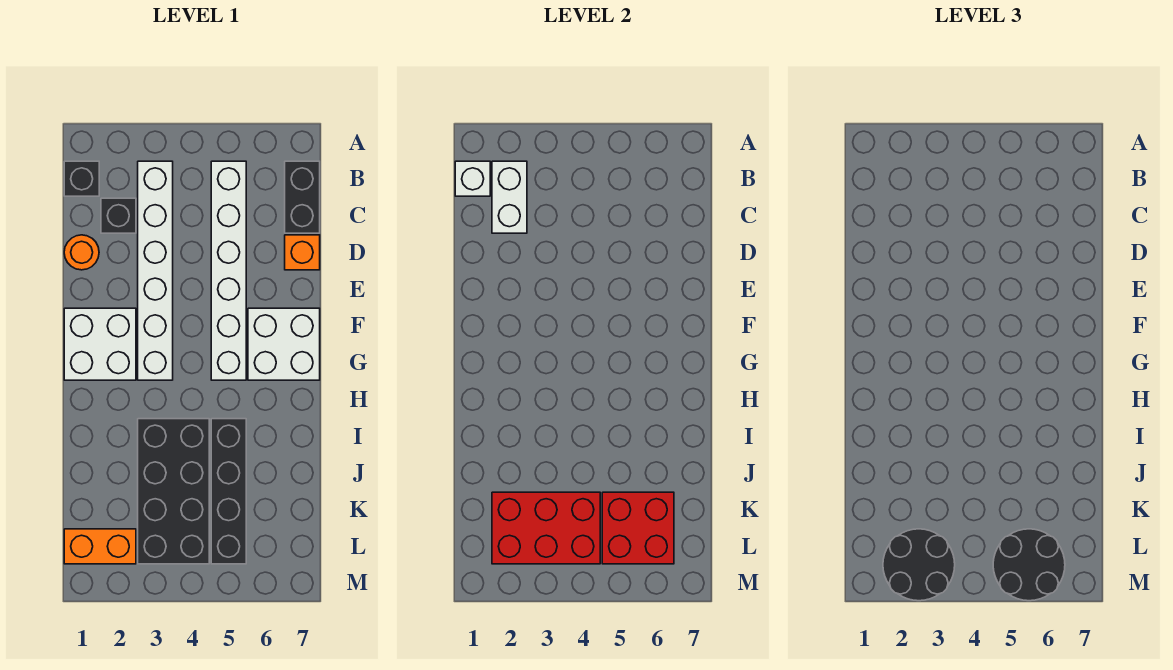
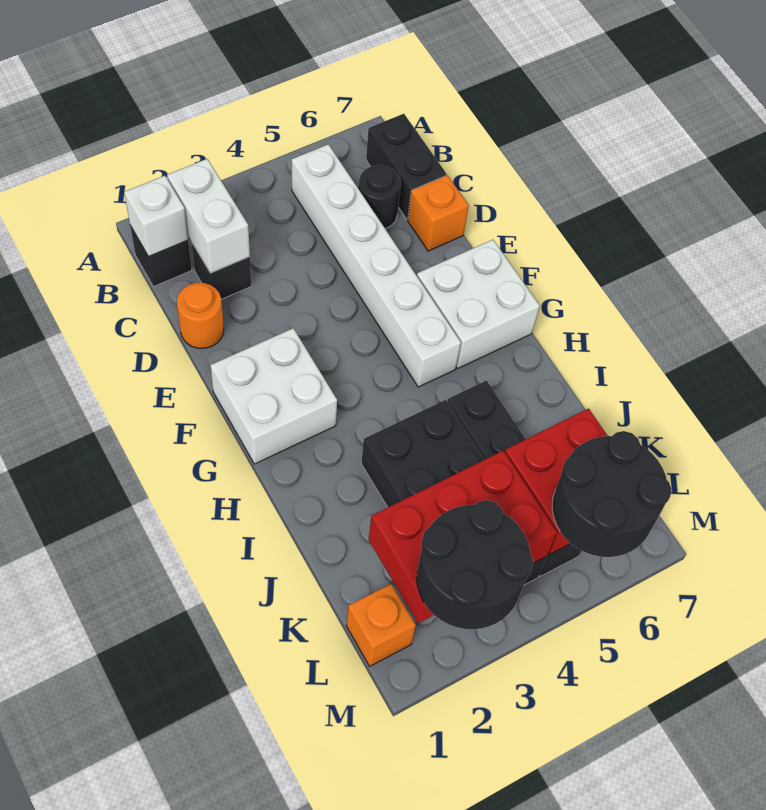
white brick B3:G3 level 1 -> none
none -> black round brick C6 level 1
orange brick L1:L2 level 1 -> orange brick L1 level 1

